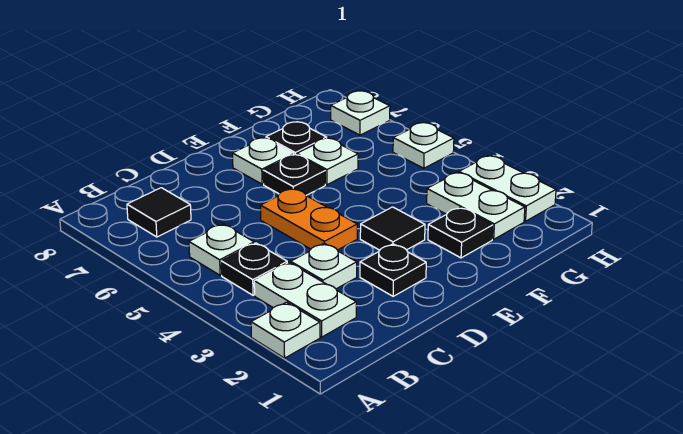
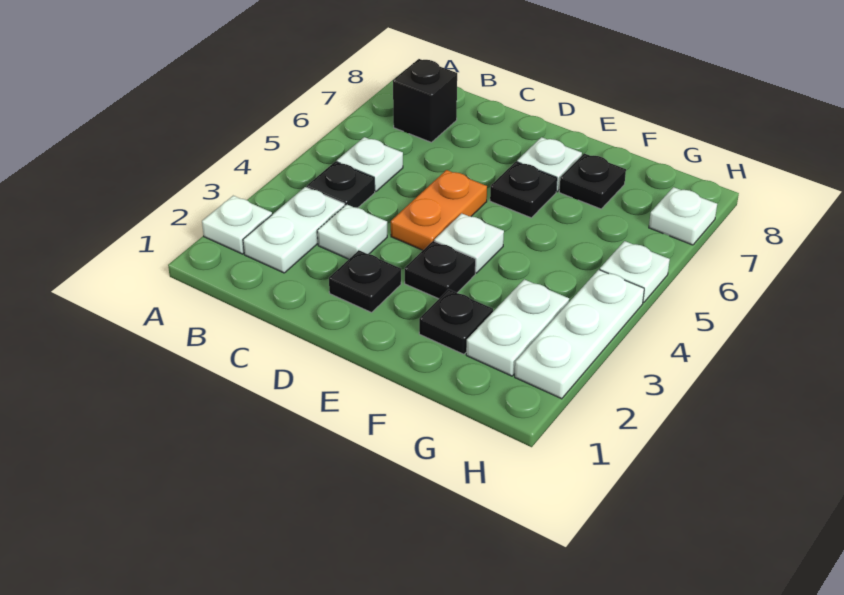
black tile B7 level 1 -> black brick B7 level 1
black tile E3 level 1 -> black plate E3 level 1
white plate F6 level 1 -> white plate E4 level 1
white plate H2:H3 level 1 -> white plate H2:H4 level 1

